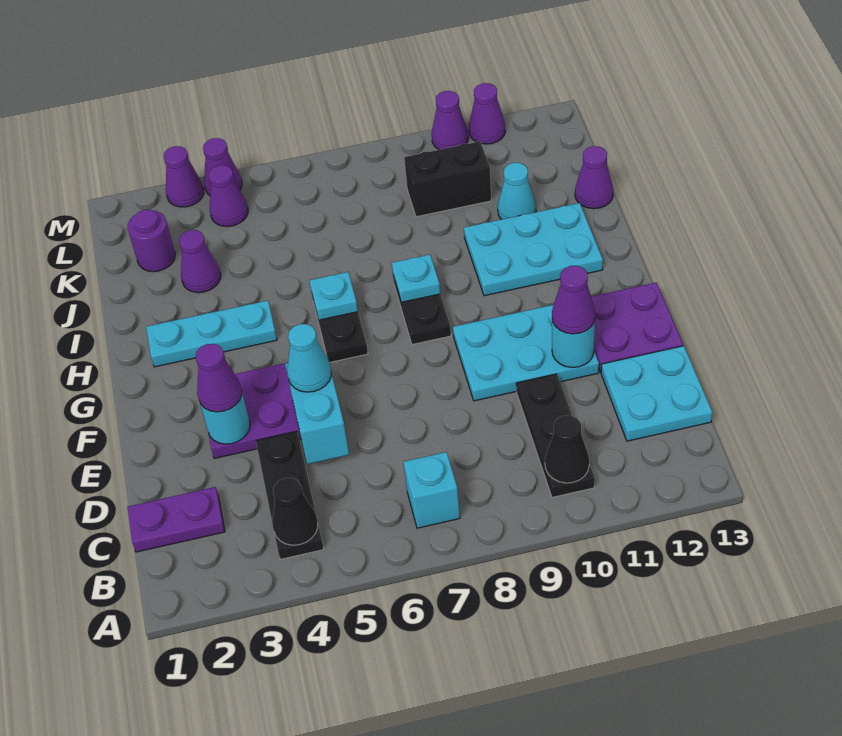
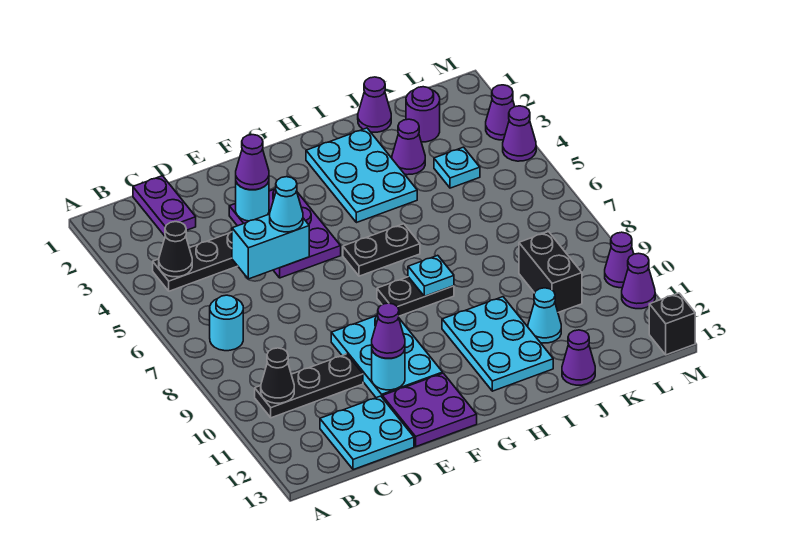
cyan brick B7 level 1 -> cyan round brick B7 level 1
cyan plate H2:H4 level 1 -> cyan plate H2:I4 level 1
cyan plate H6 level 2 -> cyan plate K4 level 1
purple cone L4 level 1 -> purple cone J1 level 1
none -> black brick M13 level 1

